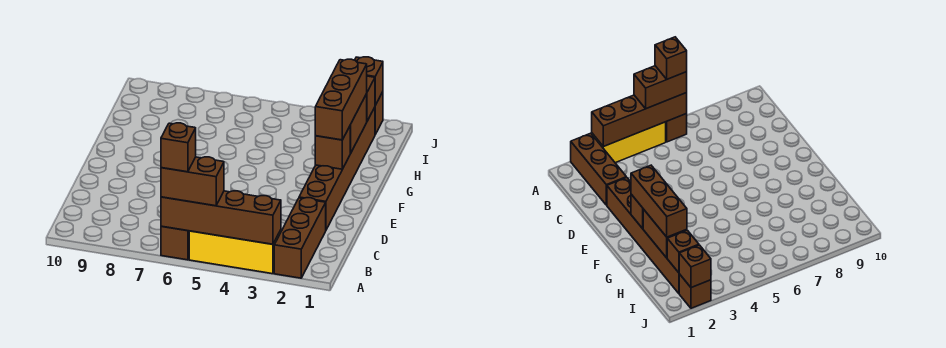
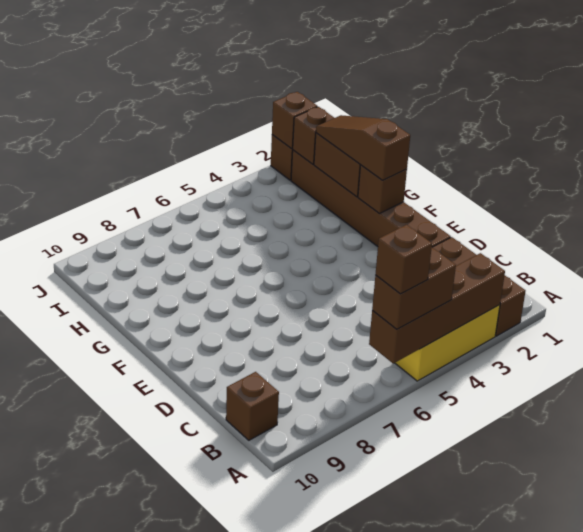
brown brick A6 level 1 -> brown brick B10 level 1
brown brick F2:H2 level 3 -> brown slope F2:H2 level 3 top F

